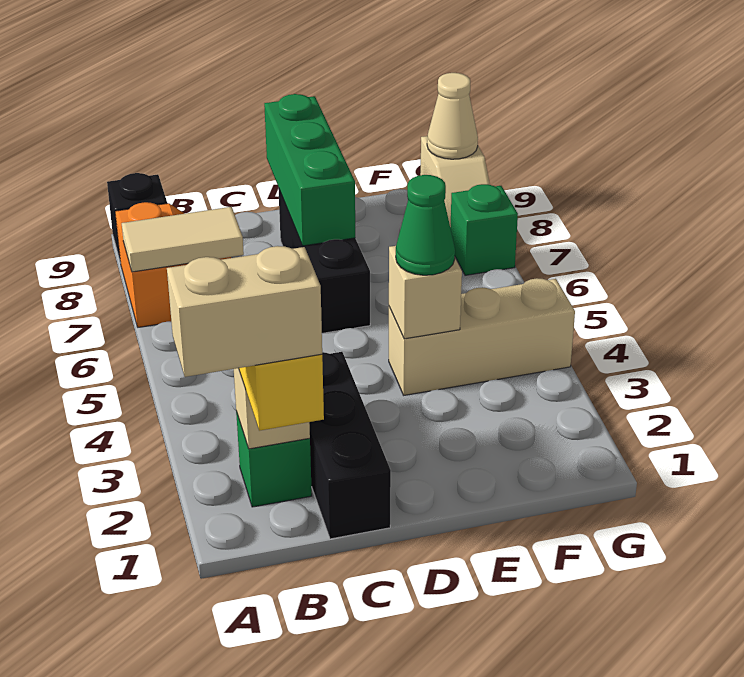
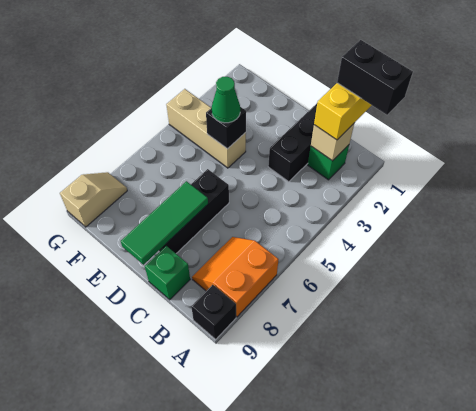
tan brick A1:B1 level 4 -> black brick A1:B1 level 4
tan tile A7:B7 level 2 -> none
green brick D7:D9 level 2 -> green tile D7:D9 level 2
tan brick E4 level 2 -> black brick E4 level 2
green brick G7 level 1 -> green brick C9 level 1
tan cone G9 level 2 -> none

